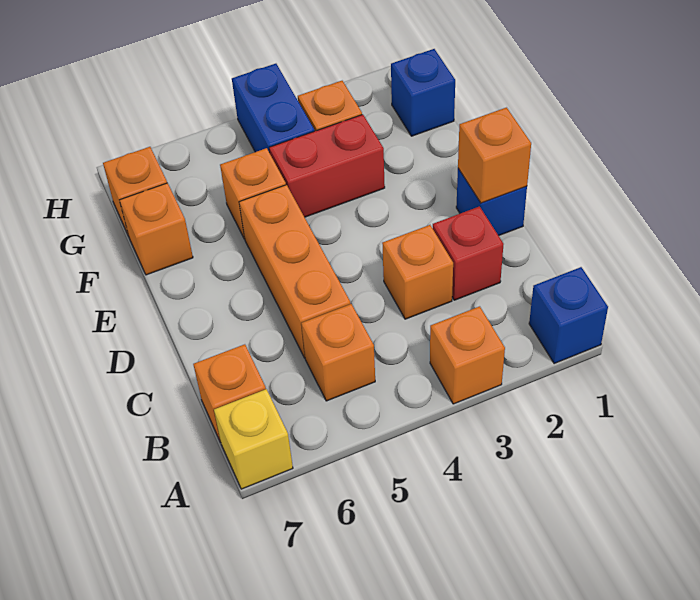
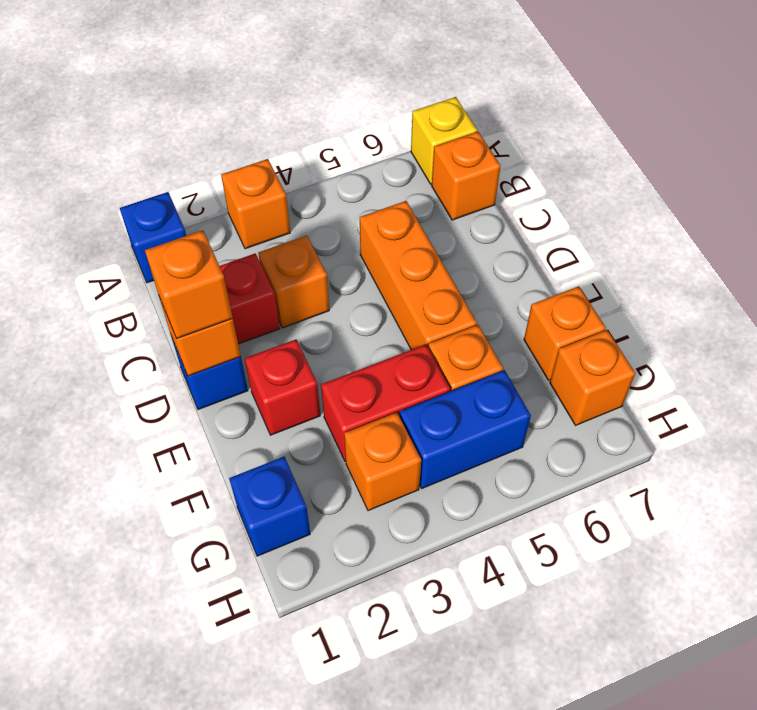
orange brick B5 level 1 -> orange brick D1 level 3
none -> red brick E2 level 1
blue brick G4:H4 level 1 -> blue brick G4:G5 level 1

